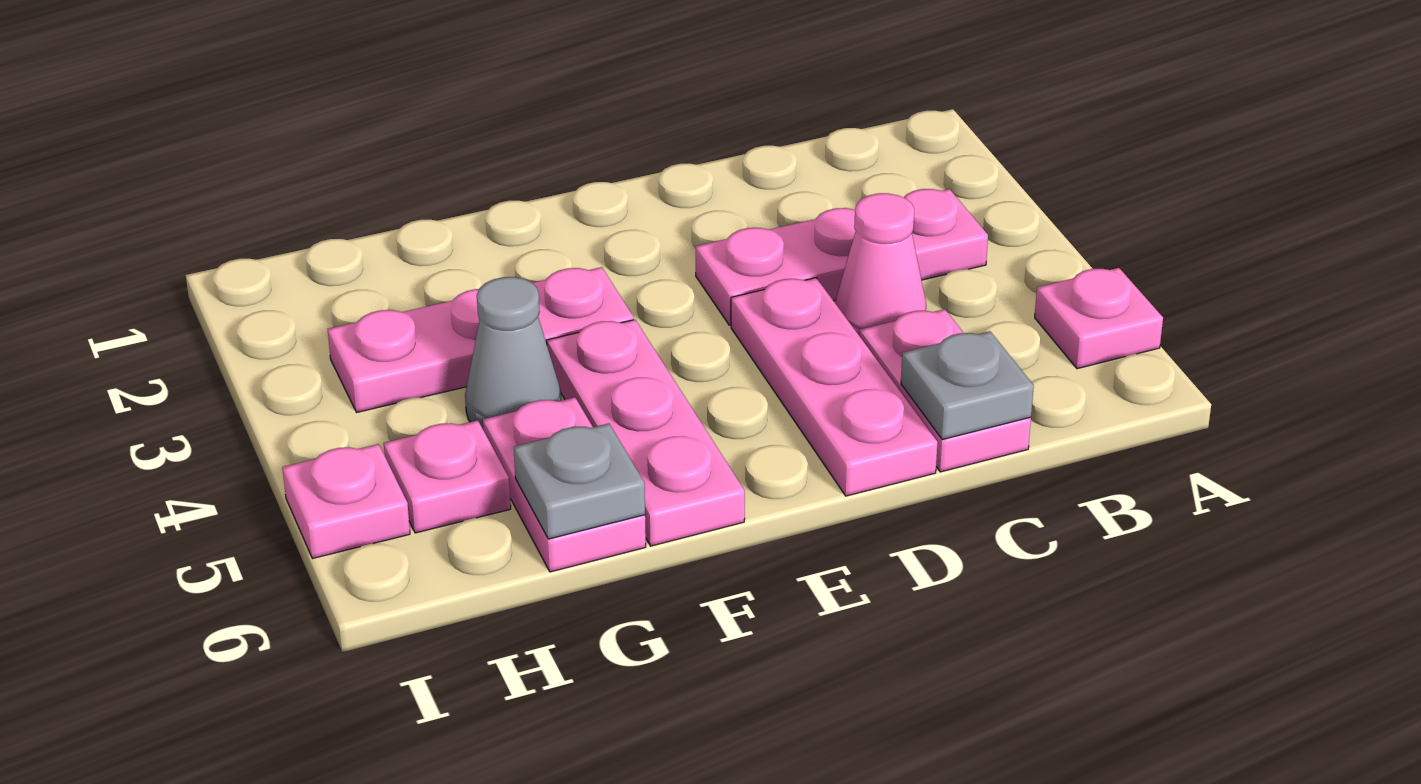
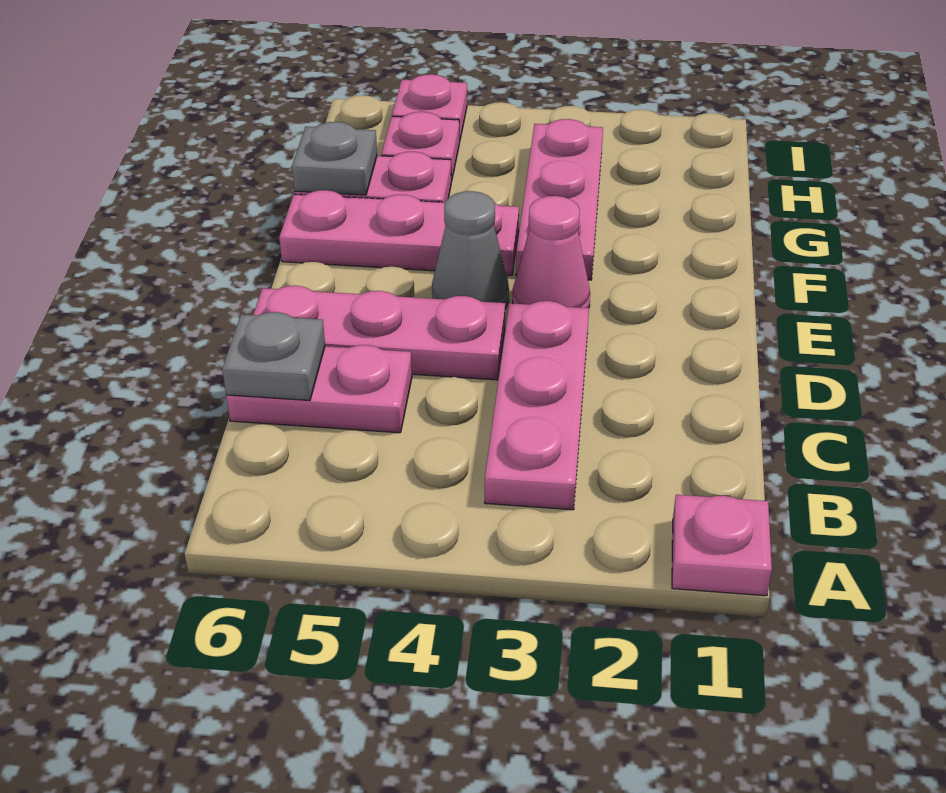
pink plate A5 level 1 -> pink plate A1 level 1
pink cone C4 level 1 -> pink cone E3 level 1
grey cone G4 level 1 -> grey cone E4 level 1

